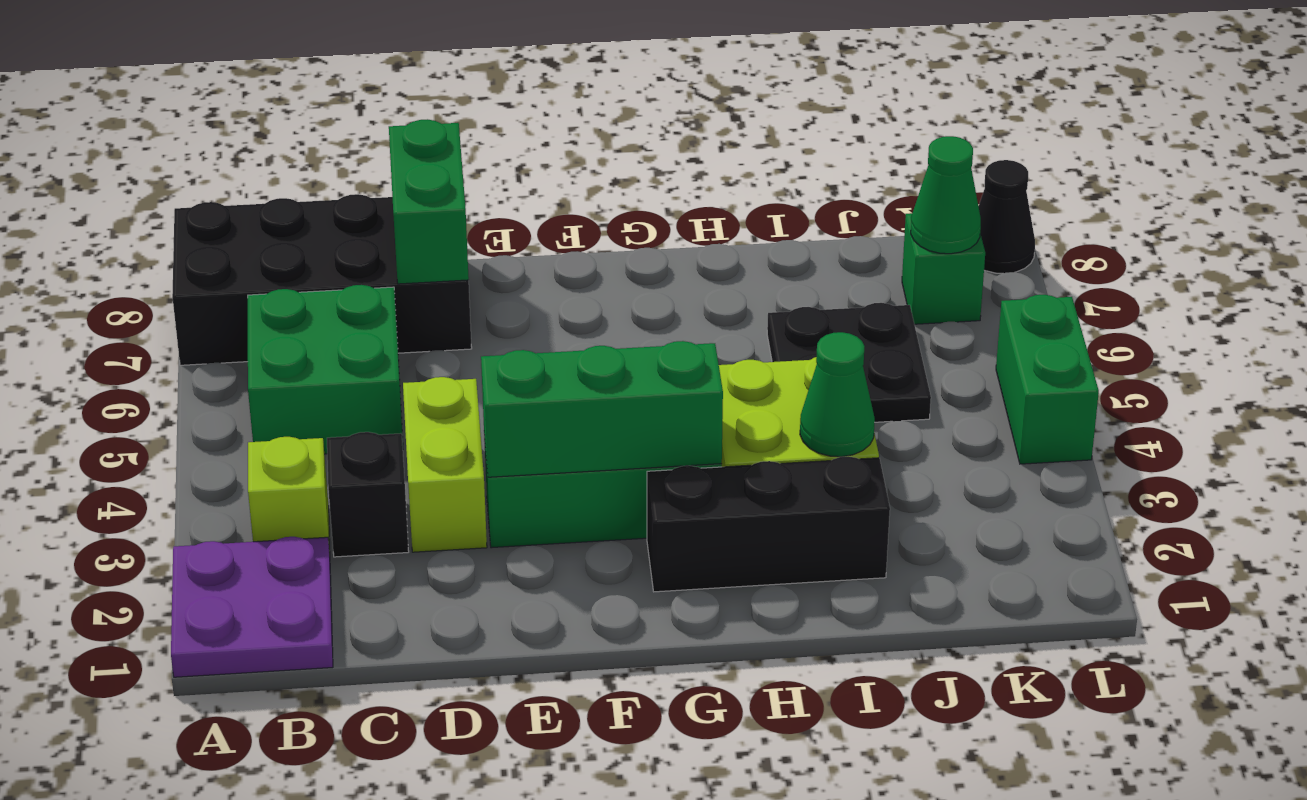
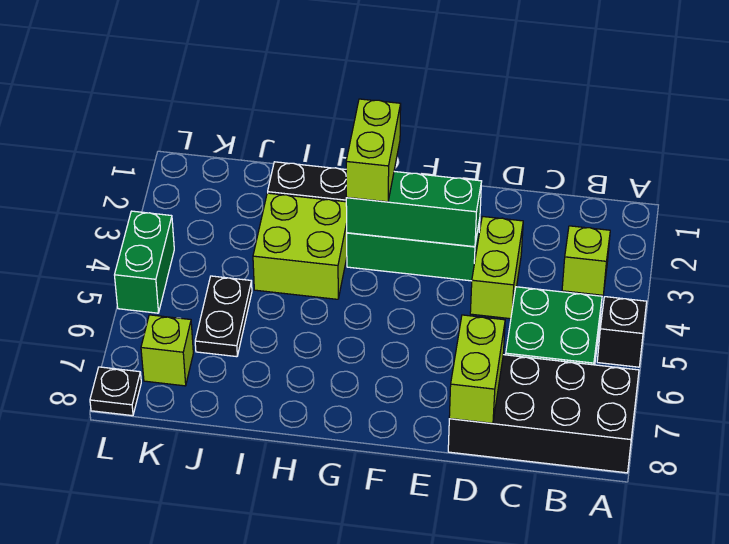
purple plate A1:B2 level 1 -> none
black brick C3 level 1 -> black brick A5 level 1
green brick D7:D8 level 2 -> lime brick D7:D8 level 2
none -> lime brick G2:G3 level 3
green cone I3 level 2 -> none
black plate I5:J6 level 1 -> black plate J5:J6 level 1
green brick K7 level 1 -> lime brick K7 level 1
green cone K7 level 2 -> none
black cone L8 level 1 -> black plate L8 level 1

